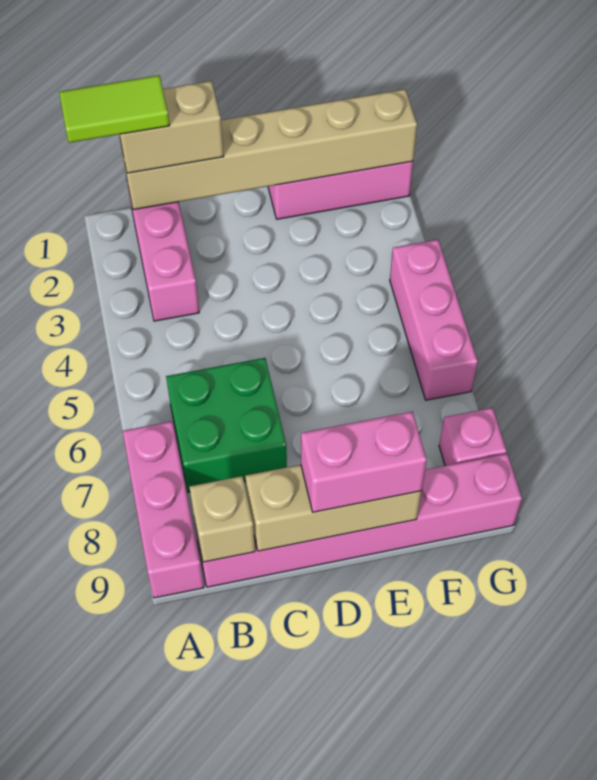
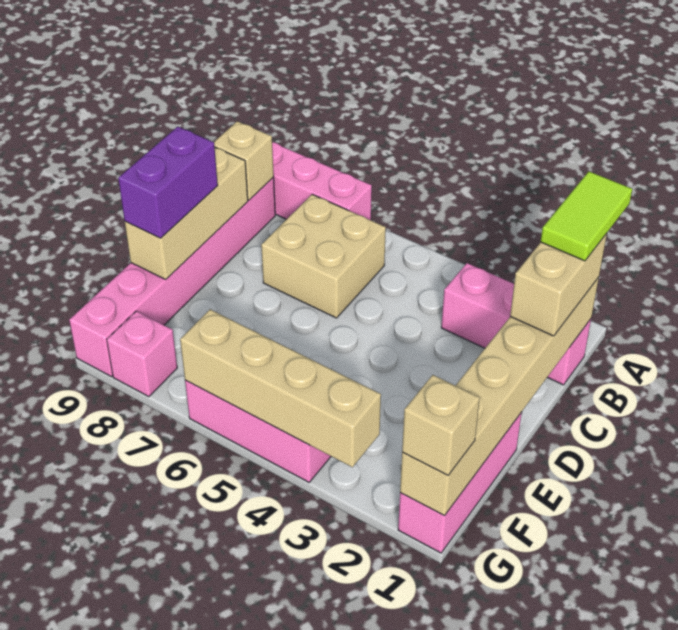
green brick B6:C7 level 1 -> tan brick B6:C7 level 1
pink brick D9:E9 level 3 -> purple brick D9:E9 level 3
none -> tan brick G1 level 3
none -> tan brick G3:G6 level 2

